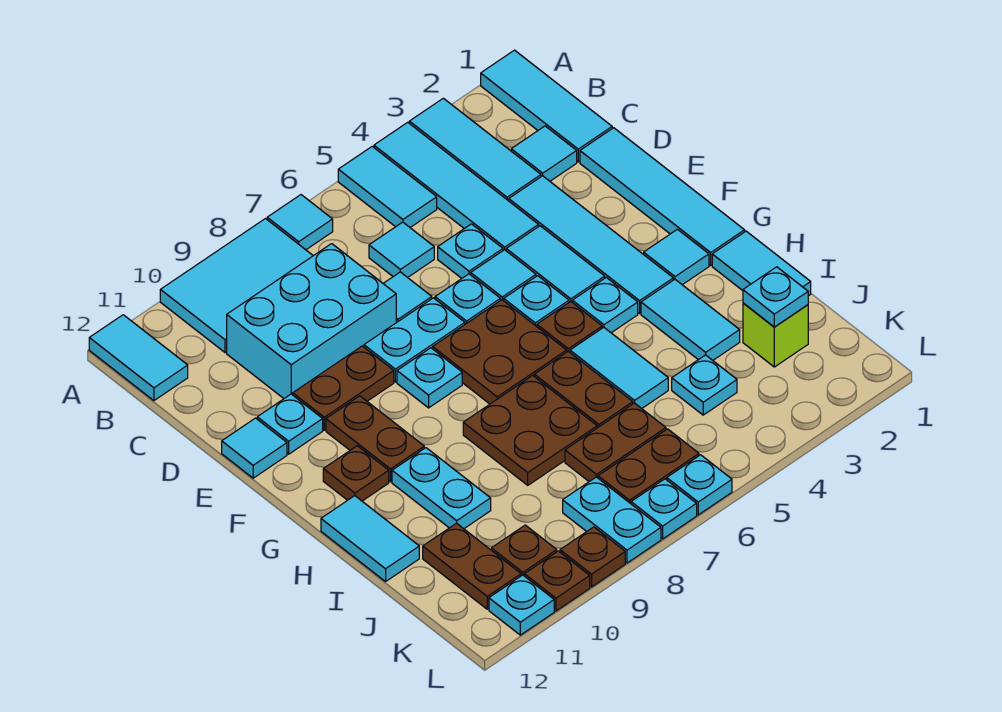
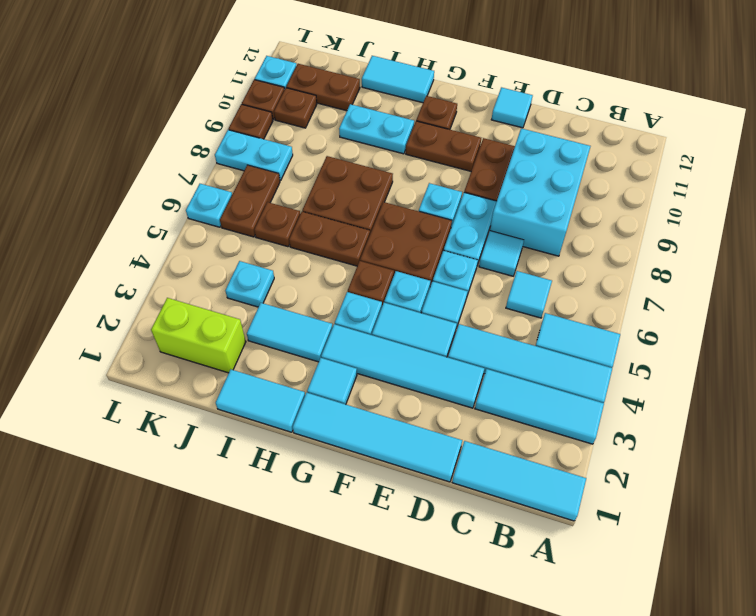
cyan tile A7 level 1 -> none
cyan tile A8:B10 level 1 -> none
cyan tile A12:B12 level 1 -> none
cyan tile C2 level 1 -> none
cyan plate D5 level 1 -> none
cyan plate E11 level 1 -> none
cyan tile H5:I5 level 1 -> none
lime brick J2 level 1 -> lime brick J2:K2 level 1
cyan plate J2 level 2 -> none
brown plate J6:J7 level 1 -> brown plate J6 level 1
cyan plate L7 level 1 -> none

